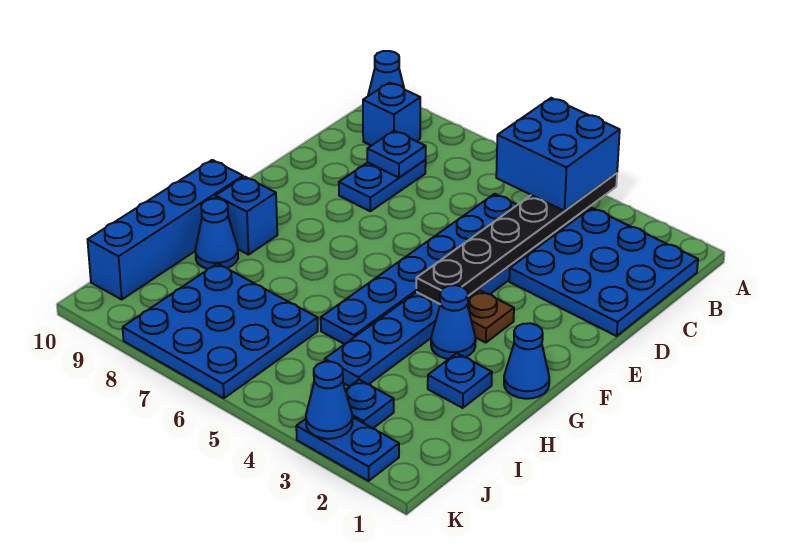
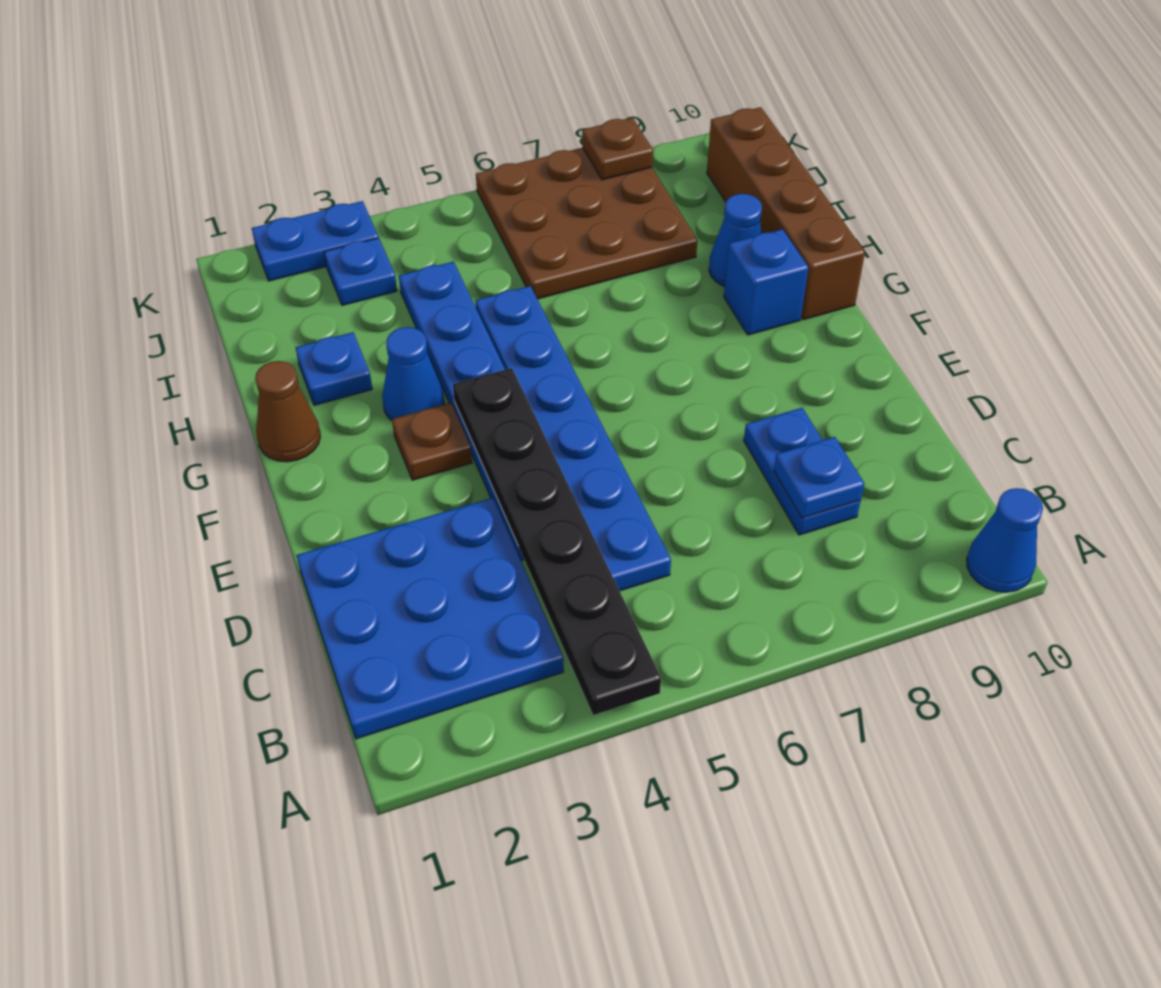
blue brick A4:B5 level 3 -> none
blue brick B9 level 1 -> none
blue cone G1 level 1 -> brown cone G1 level 1
blue brick G10:J10 level 1 -> brown brick G10:J10 level 1
blue plate I6:K8 level 1 -> brown plate I6:K8 level 1
blue cone K3 level 2 -> none
none -> brown plate K8 level 2

